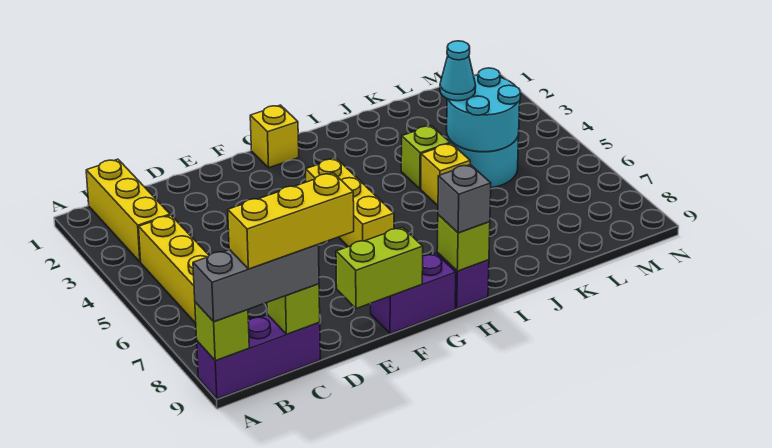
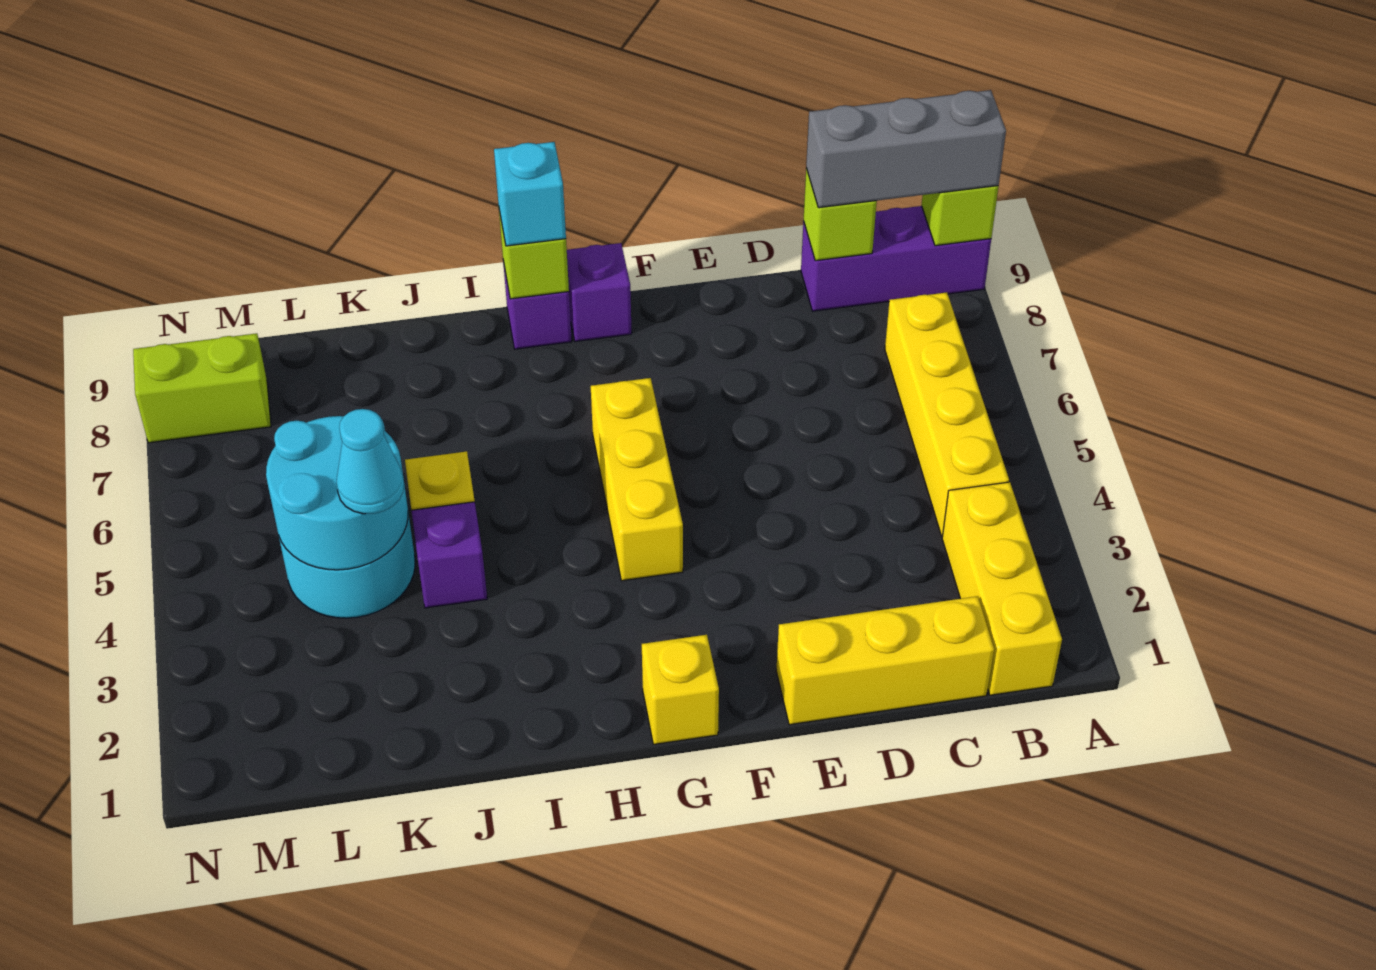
yellow brick B9:D9 level 4 -> yellow brick C1:E1 level 1
lime brick E9:F9 level 2 -> lime brick M8:N8 level 1
purple brick F9:G9 level 1 -> purple brick G9 level 1
grey brick H9 level 3 -> cyan brick H9 level 3
lime brick J4 level 1 -> purple brick J4 level 1

